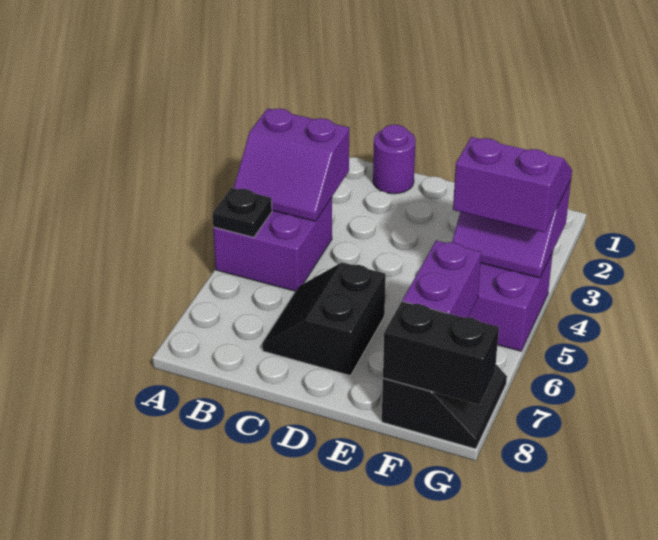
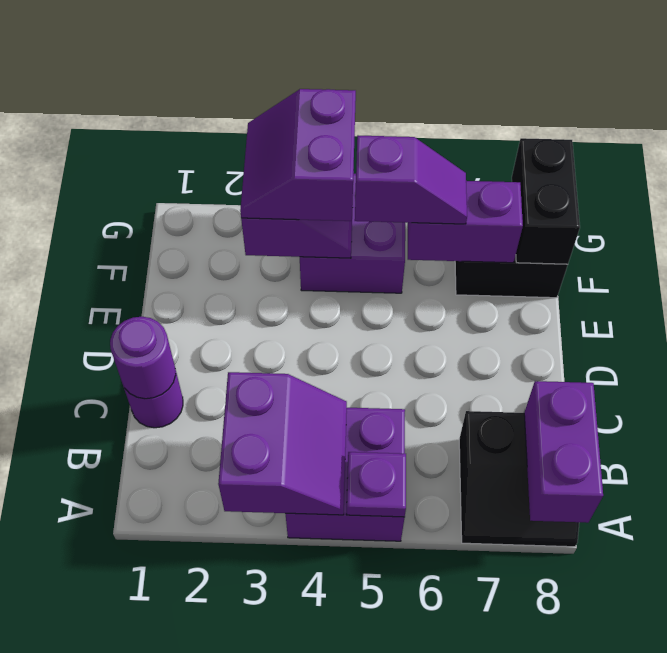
black plate A5 level 2 -> purple plate A5 level 2
none -> purple brick A8:B8 level 2
none -> purple round brick C1 level 2
black slope C6:D7 level 1 top D -> black slope A7:B8 level 1 top B
none -> purple slope F5:F6 level 3 top 5

